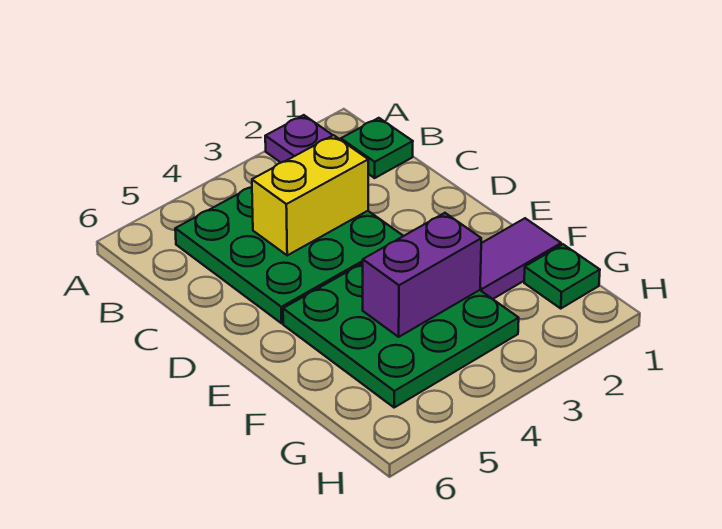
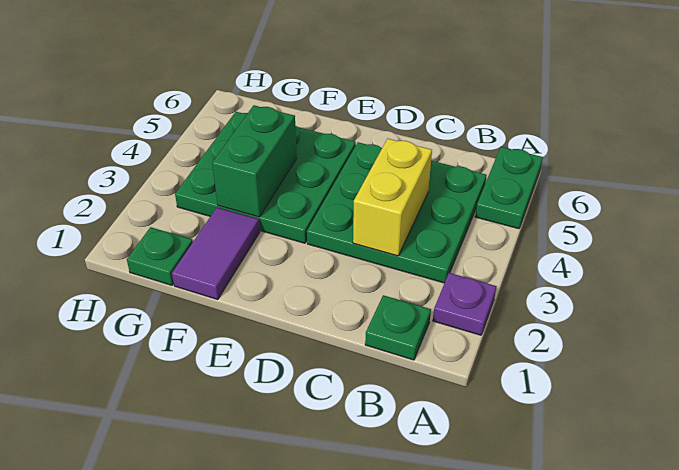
none -> green plate A5:A6 level 1
purple brick F3:F4 level 2 -> green brick F3:F4 level 2

